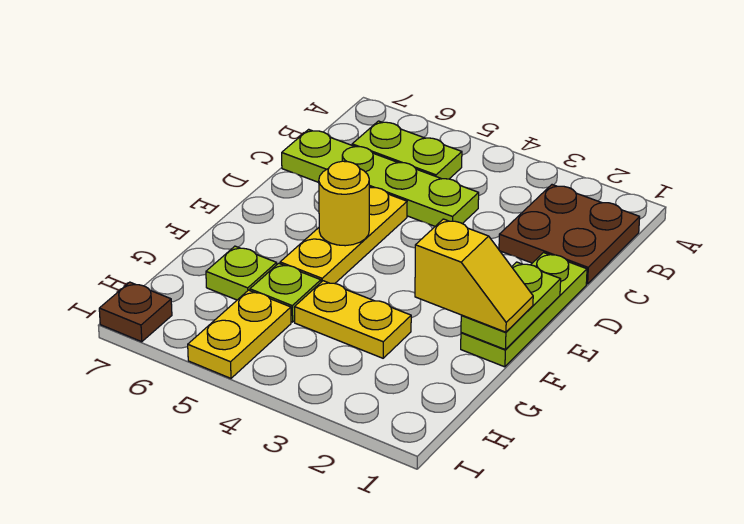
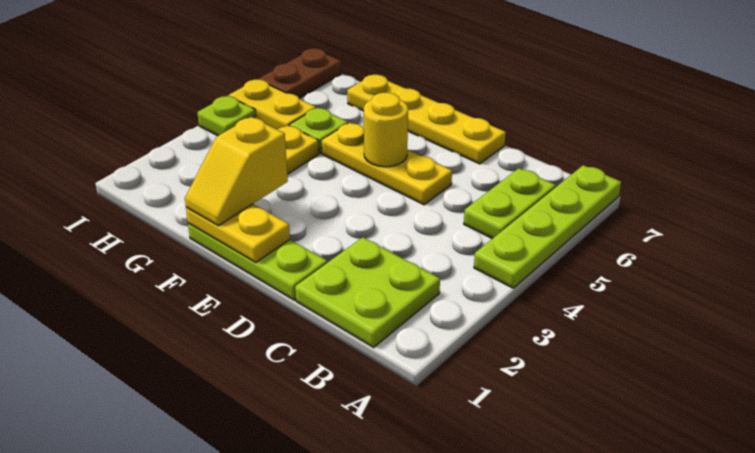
brown plate B1:C2 level 1 -> lime plate B1:C2 level 1
lime plate C4:C7 level 1 -> lime plate A4:A7 level 1
none -> yellow plate D7:G7 level 1
lime plate E1:F1 level 2 -> yellow plate E1:F1 level 2
lime plate G6 level 1 -> lime plate I4 level 1
brown plate I7 level 1 -> brown plate I6:I7 level 1

